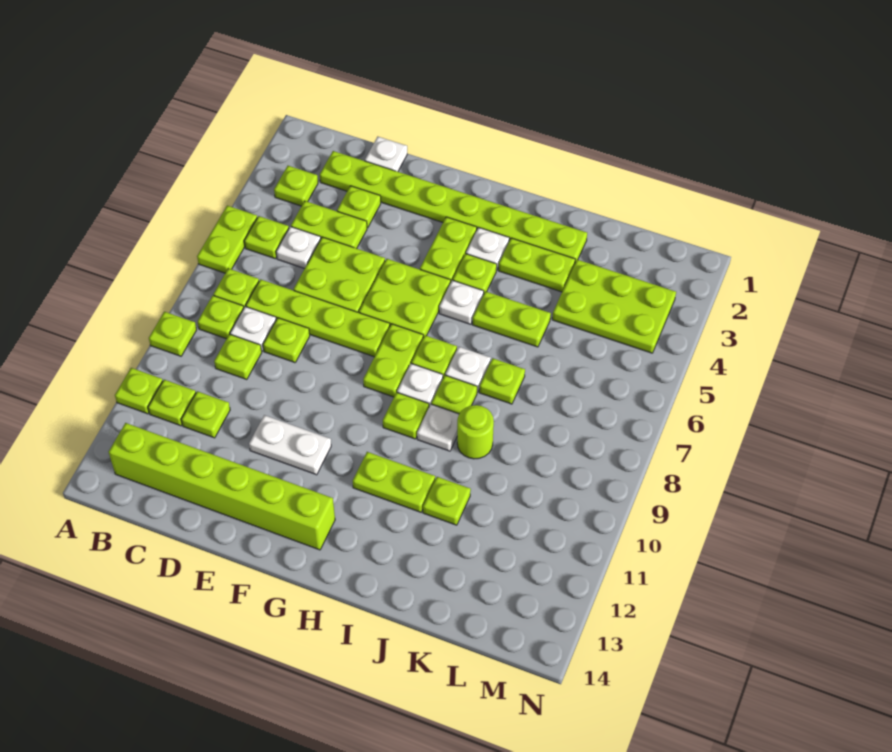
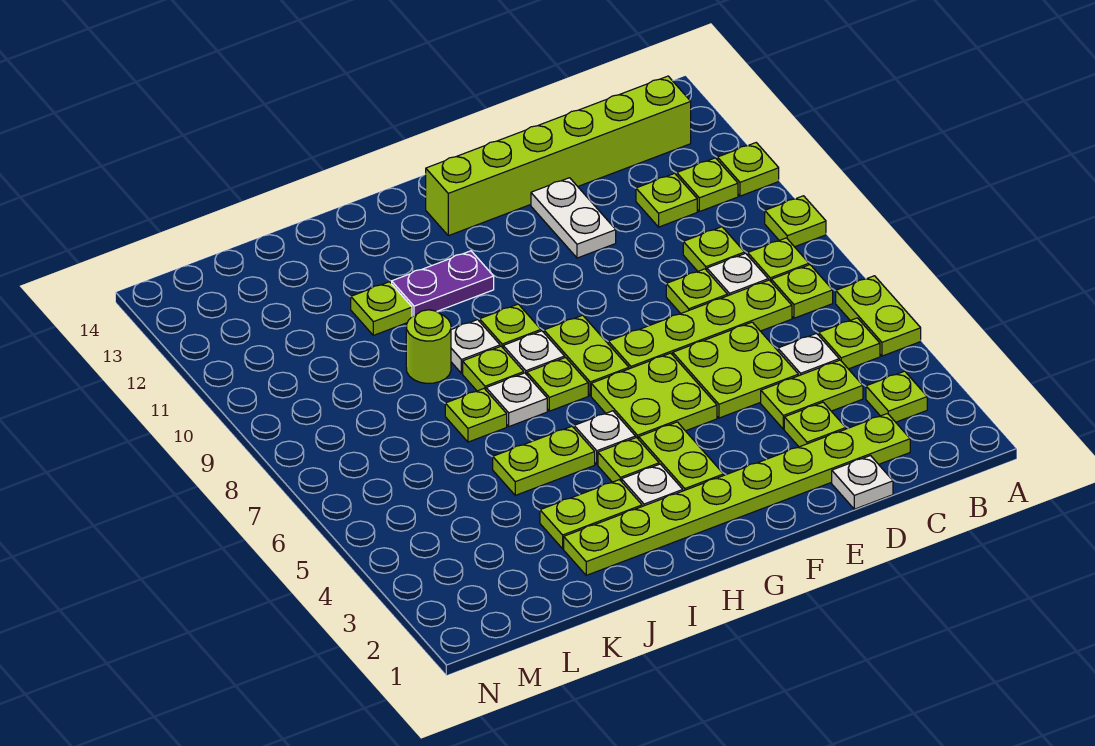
white plate E11:F11 level 1 -> white plate E11:E12 level 1
lime plate H11:I11 level 1 -> purple plate H11:I11 level 1
lime plate K3:M4 level 1 -> none

